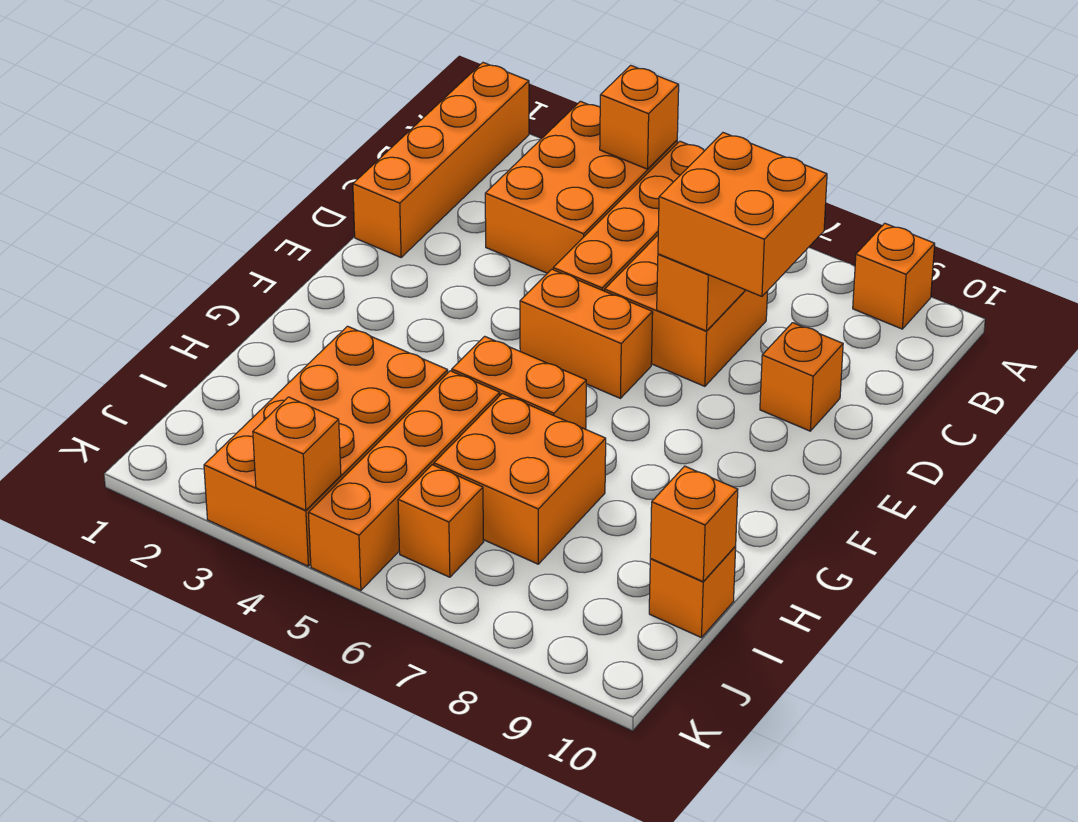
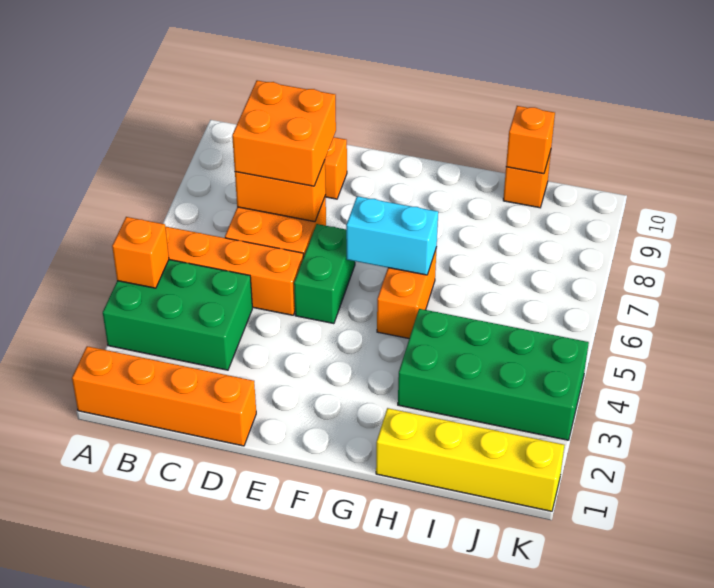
orange brick A3:C4 level 1 -> green brick A3:C4 level 1
orange brick A9 level 1 -> none
orange brick E5:E6 level 1 -> green brick E5:E6 level 1
none -> cyan brick F6:G6 level 2
none -> yellow brick H1:K1 level 1
orange brick H3:K4 level 1 -> green brick H3:K4 level 1
orange brick H5:K5 level 1 -> none
orange brick H6:I7 level 1 -> none
orange brick J6 level 1 -> none
orange brick K4 level 2 -> none

